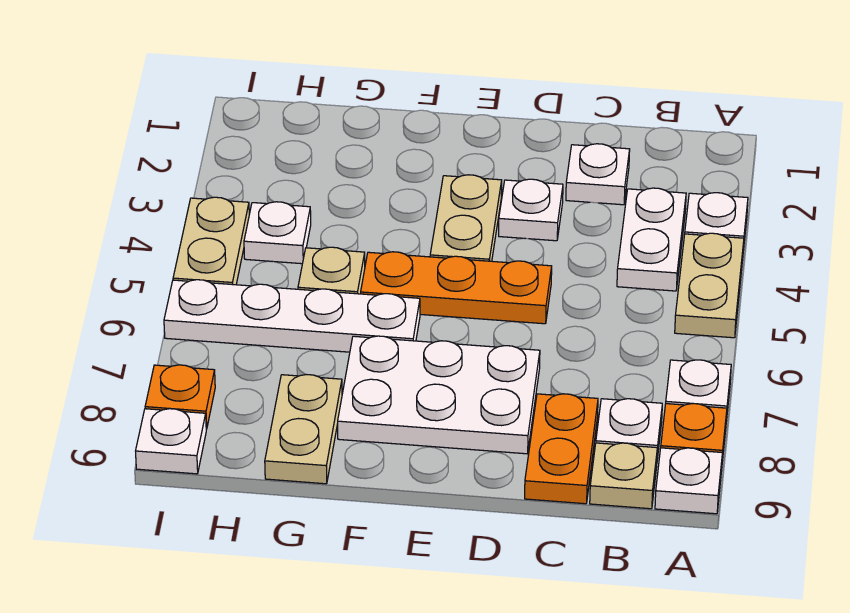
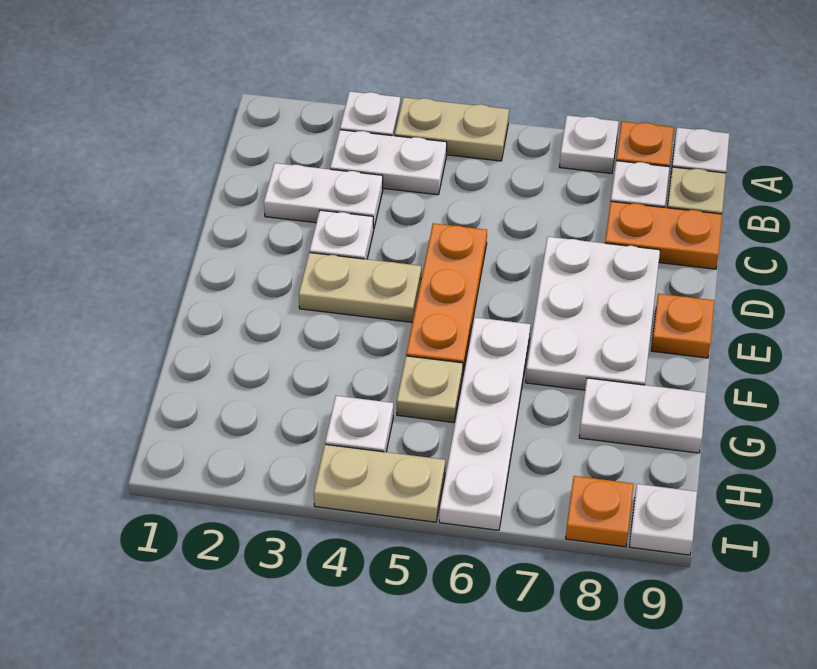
white plate C2 level 1 -> white plate C2:C3 level 1
none -> orange plate E9 level 1
tan plate G8:G9 level 1 -> white plate G8:G9 level 1

